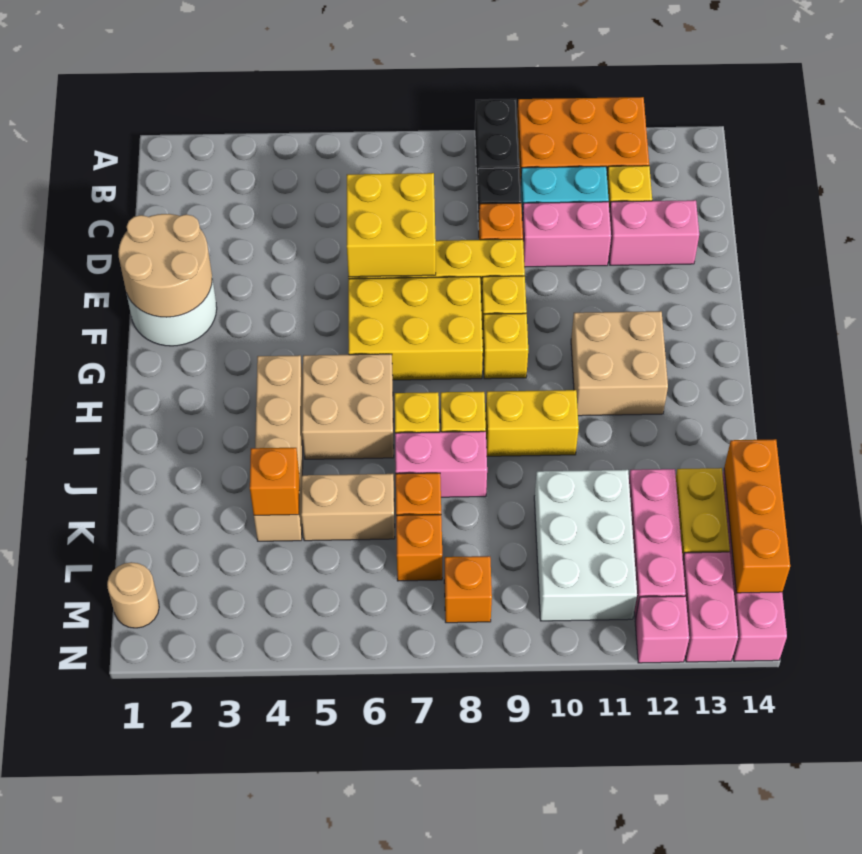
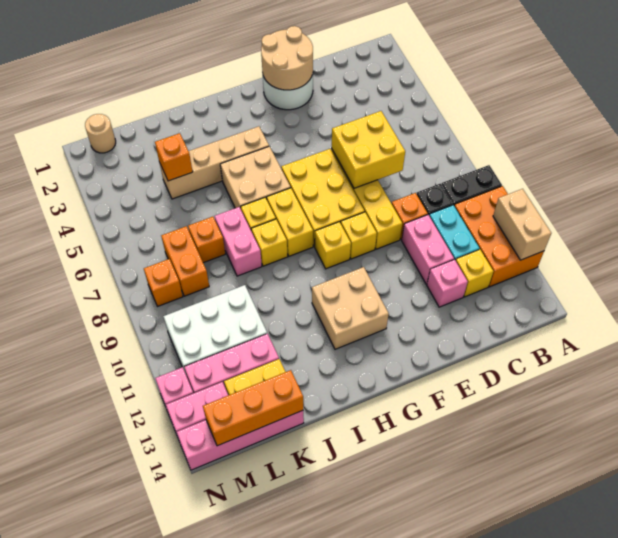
pink brick D12:D13 level 1 -> pink brick D12 level 1
yellow brick I9:I10 level 1 -> yellow brick H7:H8 level 1
tan brick K5:K6 level 1 -> tan brick A11:A12 level 2
orange brick L7 level 1 -> orange brick L7:L8 level 1

